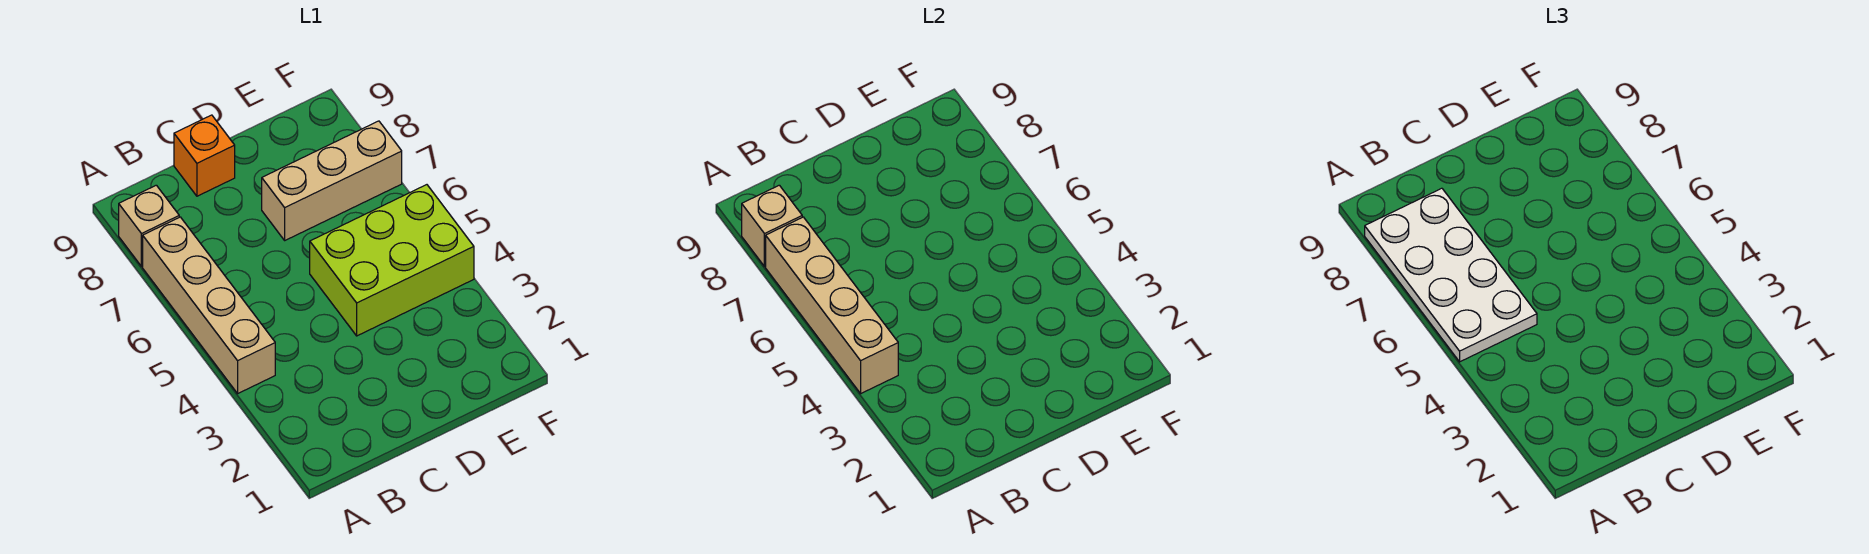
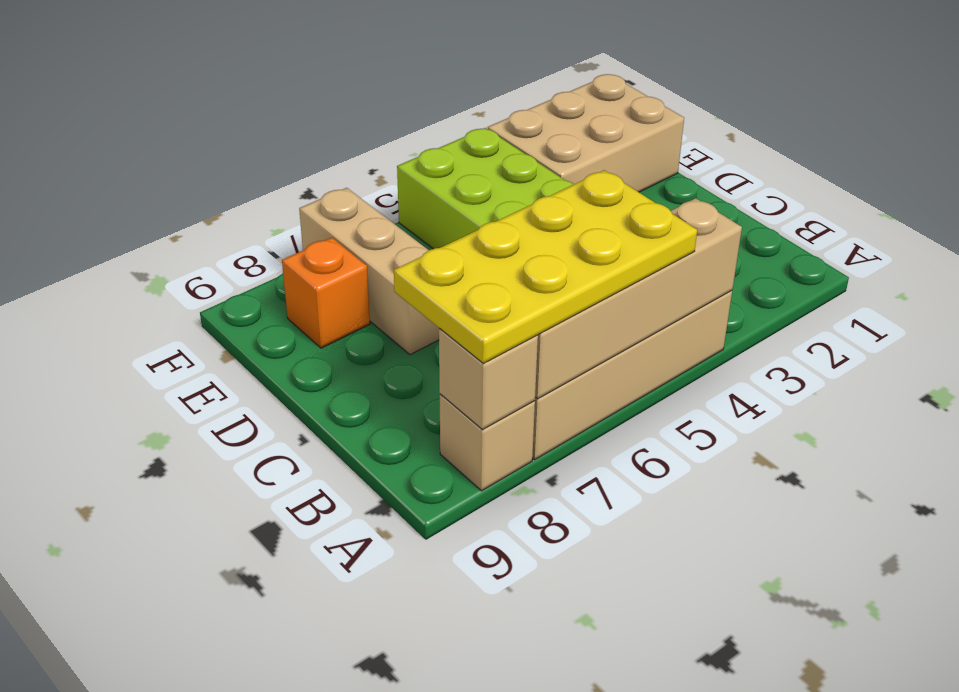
white plate A5:B8 level 3 -> yellow plate A5:B8 level 3
orange brick C9 level 1 -> orange brick E8 level 1
none -> tan brick E1:F3 level 1

